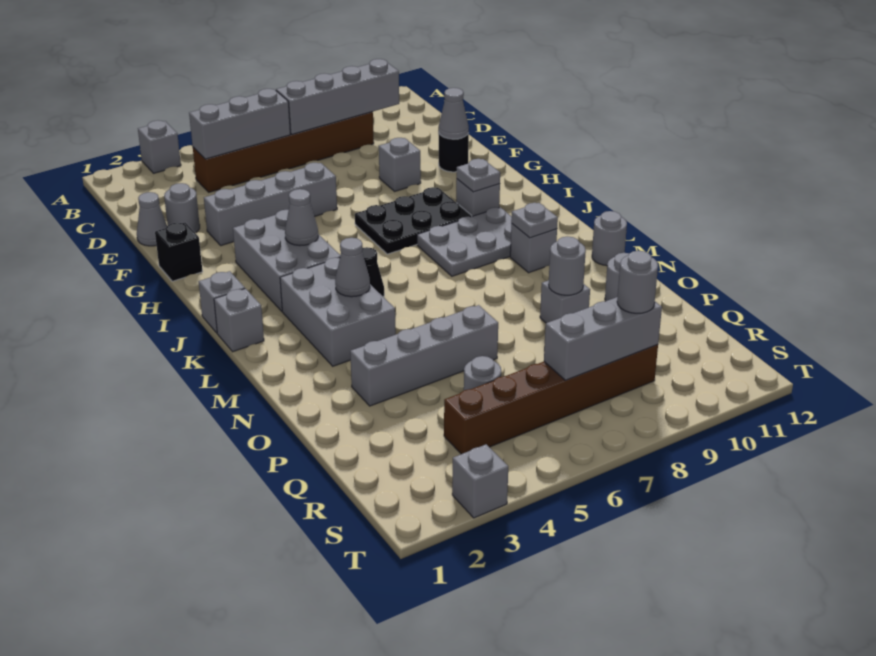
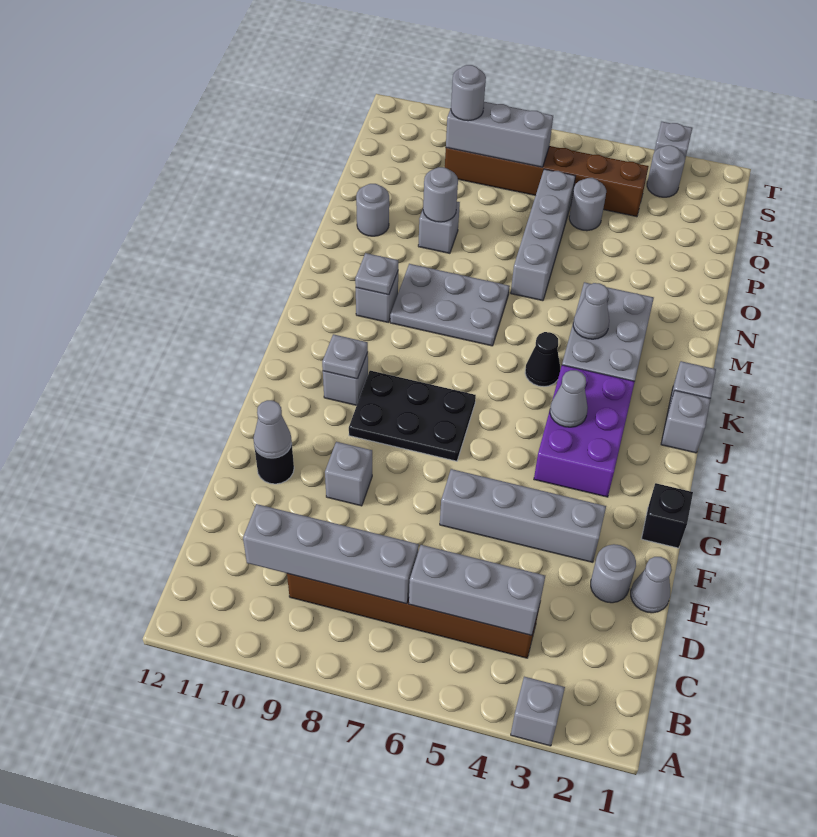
grey brick H3:J4 level 1 -> purple brick H3:J4 level 1
grey plate J8:K10 level 1 -> grey plate L7:M9 level 1
grey round brick M12 level 1 -> grey round brick S3 level 1
grey brick O3:O6 level 1 -> grey brick N6:Q6 level 1

